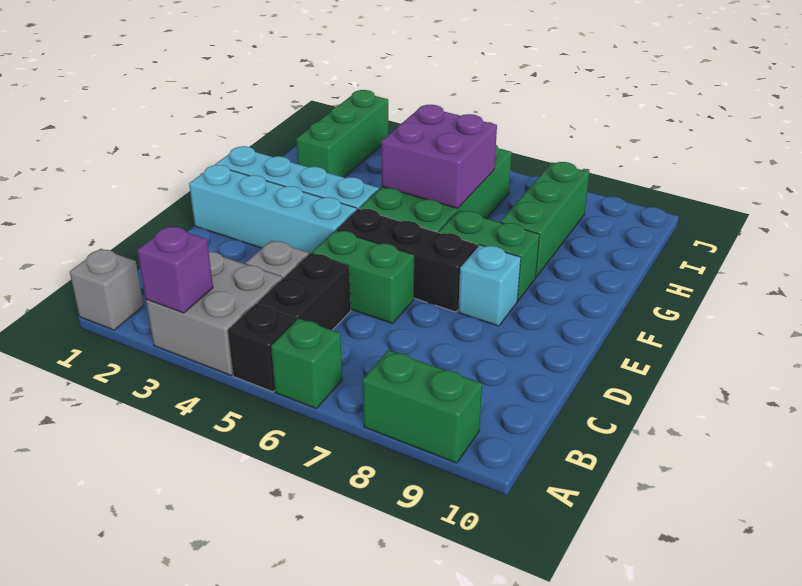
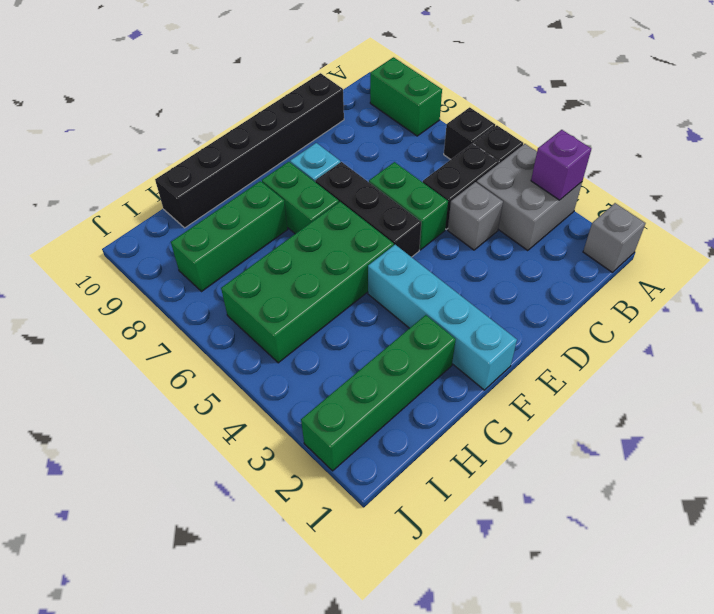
green brick A6 level 1 -> black brick A6 level 1
none -> black brick C10:H10 level 1
cyan brick E1:E4 level 1 -> none
purple brick G5:H6 level 2 -> none
green brick H2:J2 level 1 -> green brick G2:J2 level 1

